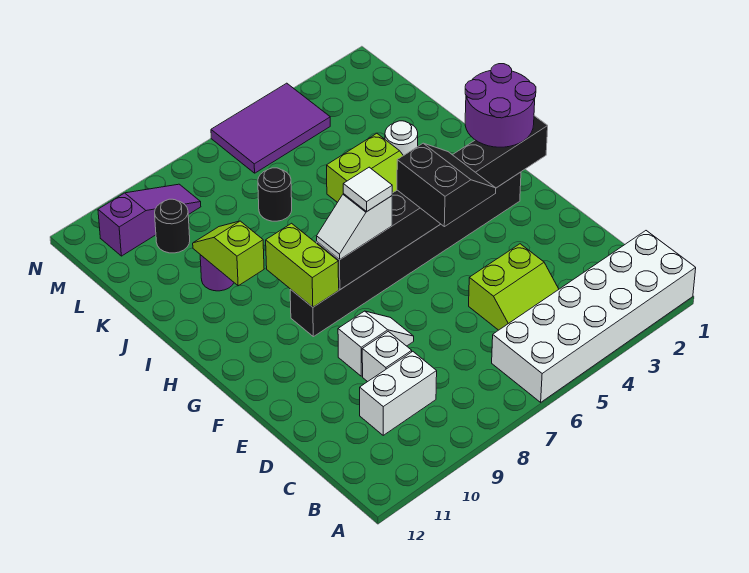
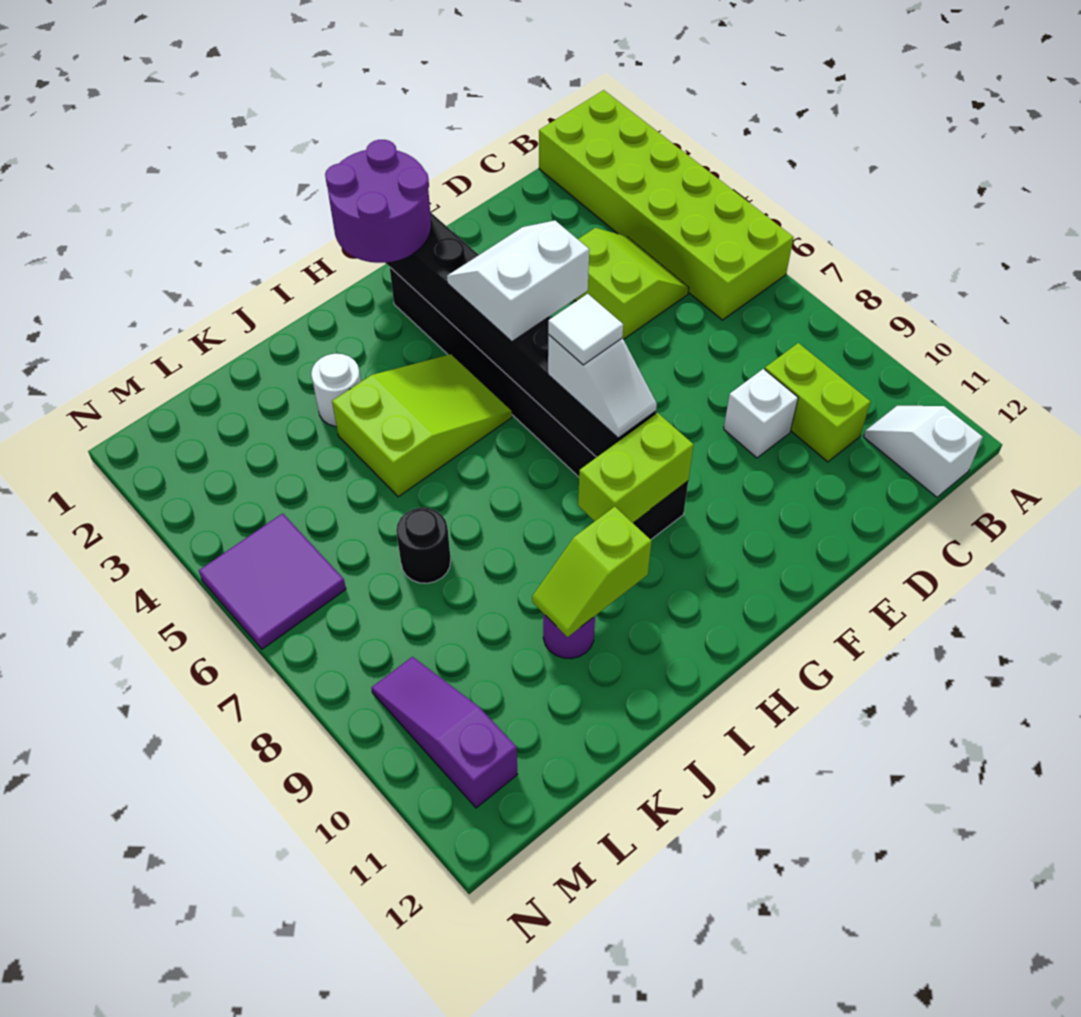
white brick A1:B6 level 1 -> lime brick A1:B6 level 1
white brick C9:C10 level 1 -> lime brick C9:C10 level 1
white slope E8:E9 level 1 top 9 -> white slope B11:B12 level 1 top 12
black slope F4:G5 level 3 top 5 -> white slope F4:G5 level 3 top 5
black round brick L10 level 1 -> none
purple tile M4:N6 level 1 -> purple tile M5:N6 level 1

